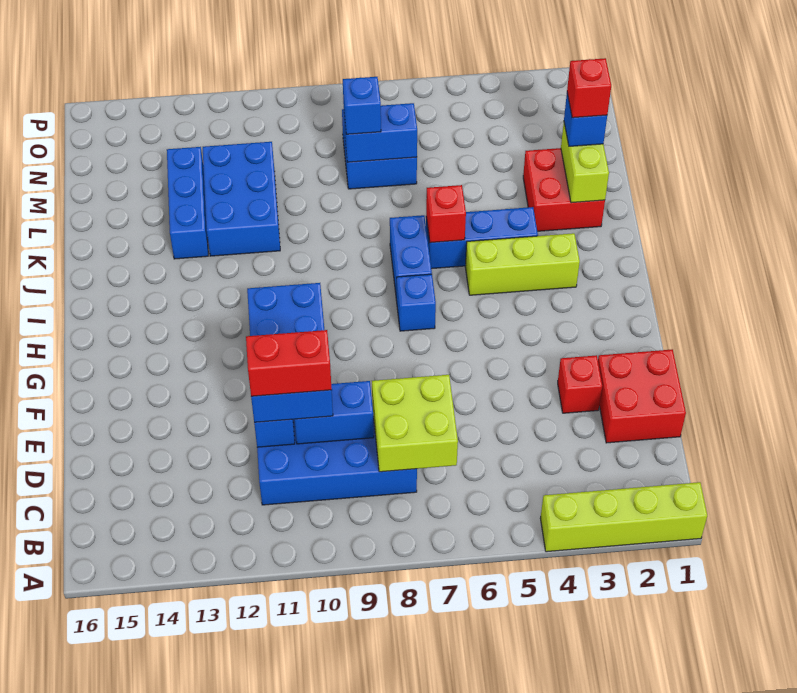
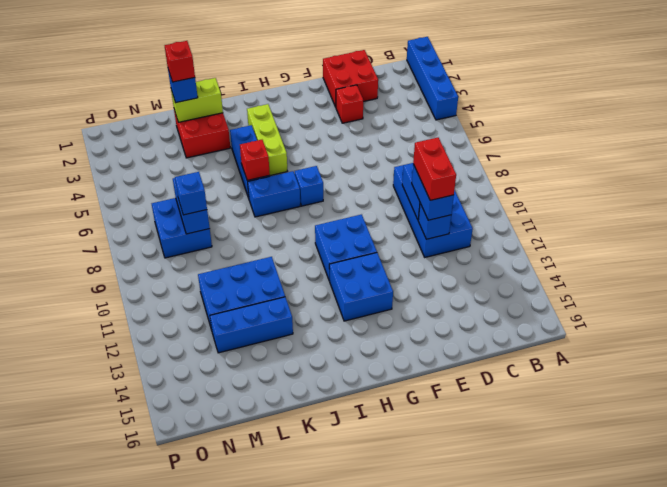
lime brick A1:A4 level 1 -> blue brick A1:A4 level 1
lime brick C7:D8 level 2 -> none
none -> blue brick G12:H13 level 1

